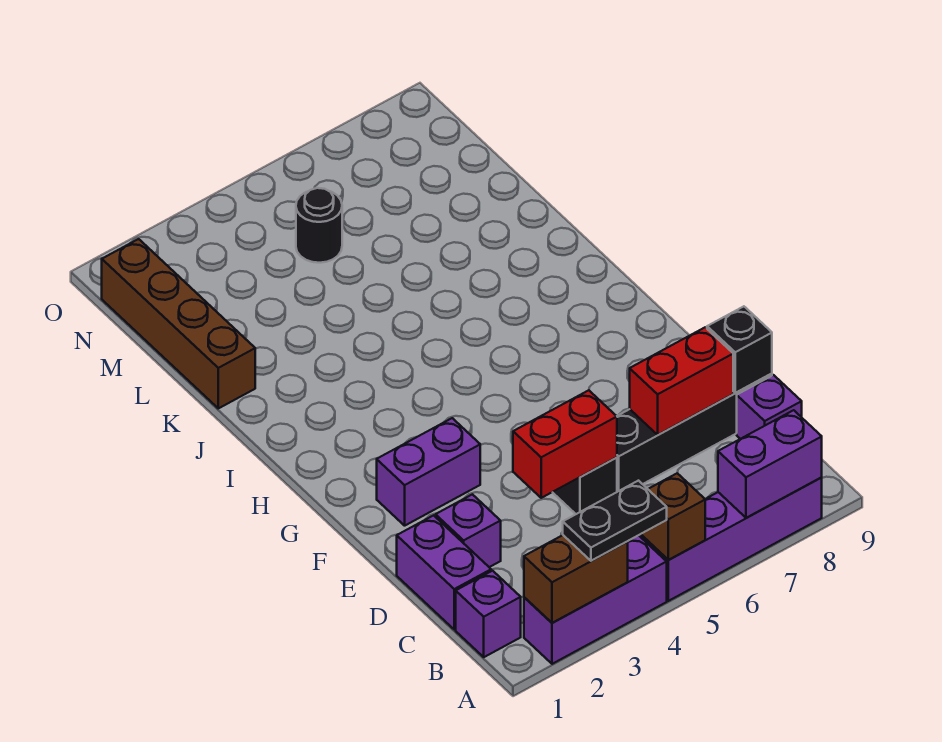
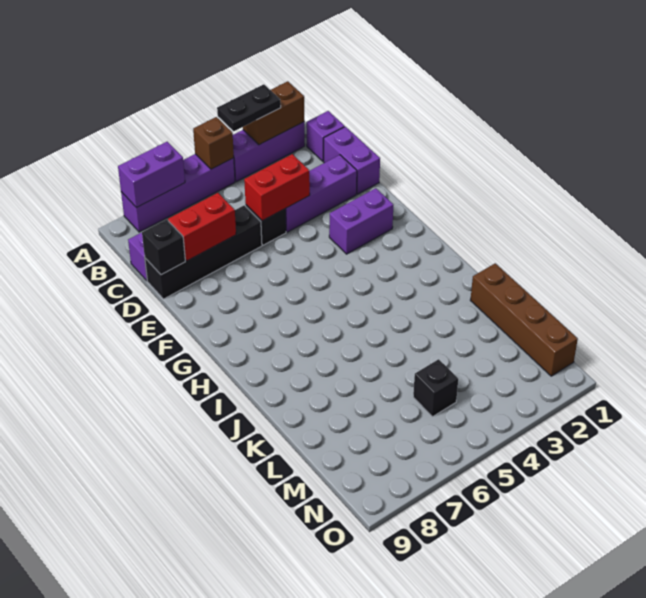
purple brick D2 level 1 -> purple brick D2:D4 level 1
black round brick M5 level 1 -> black brick M5 level 1

